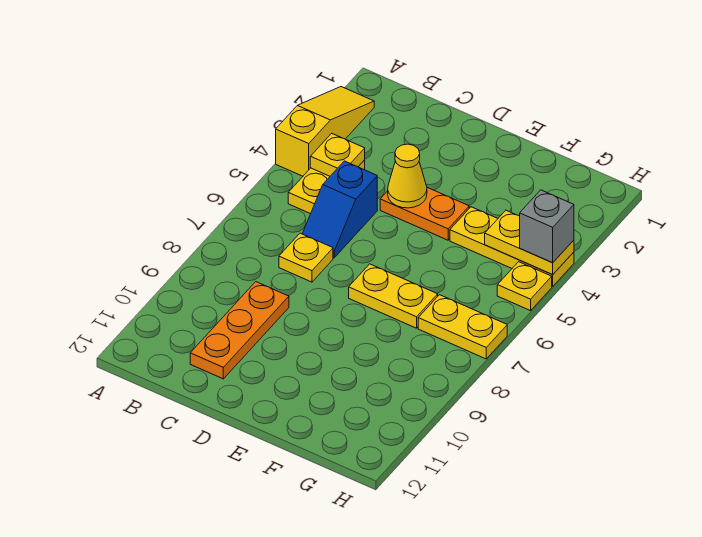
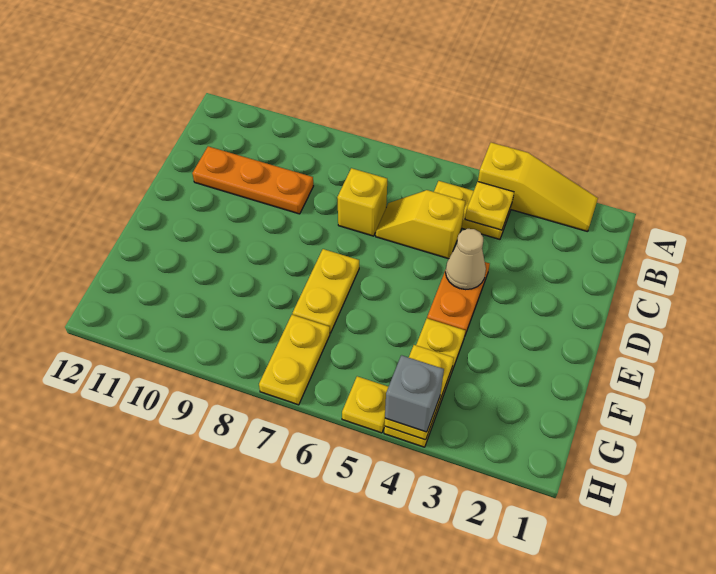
blue slope C5:C6 level 1 top 5 -> yellow slope C5:C6 level 1 top 5
yellow plate C7 level 1 -> yellow brick C7 level 1
yellow cone D4 level 2 -> tan cone D4 level 2

